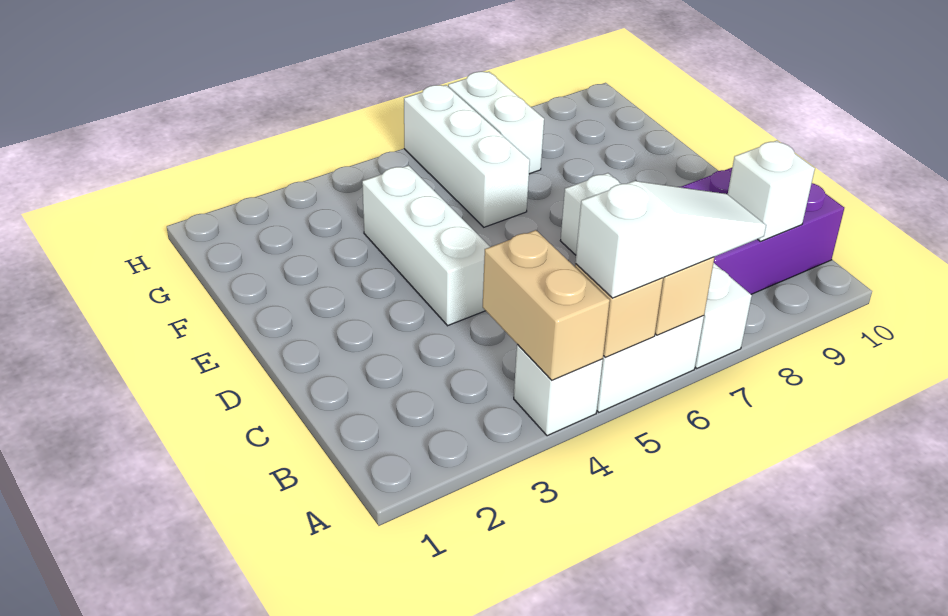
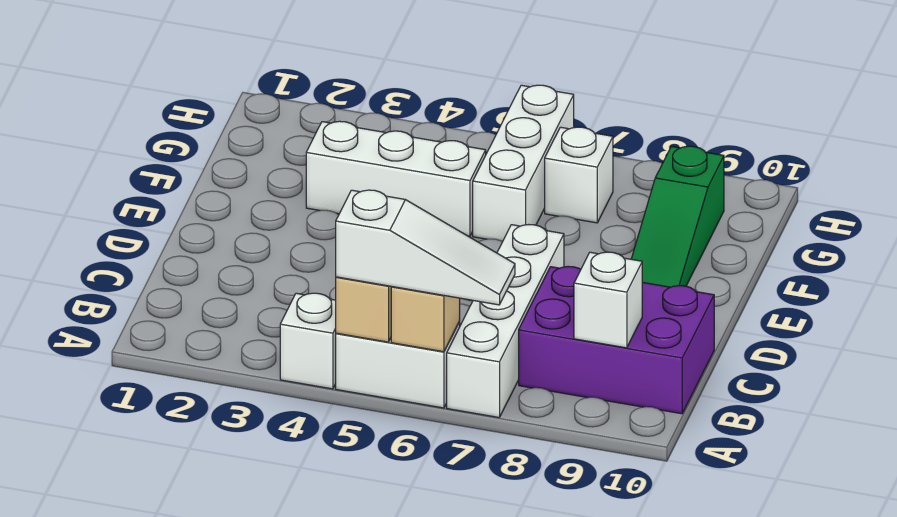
tan brick A4:B4 level 2 -> none
white brick D4:F4 level 1 -> white brick F3:F5 level 1
none -> green slope E9:G9 level 1 top G
white brick G7:H7 level 1 -> white brick G7 level 1

